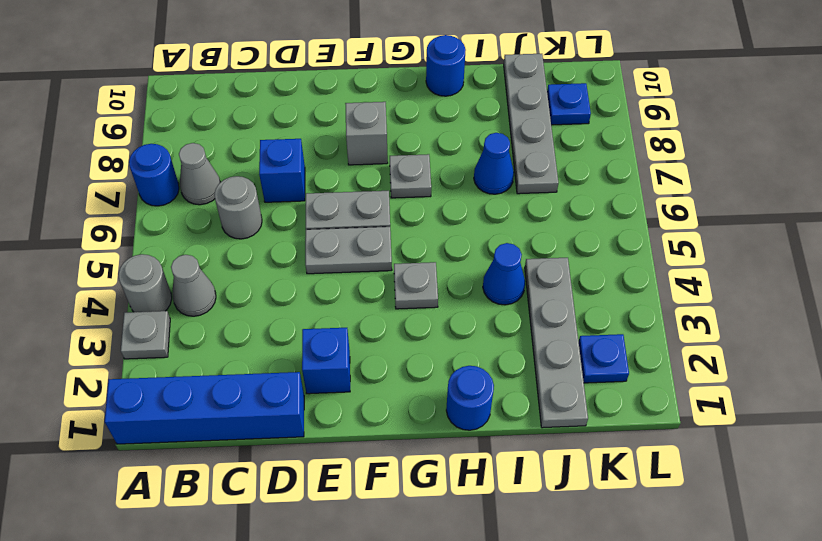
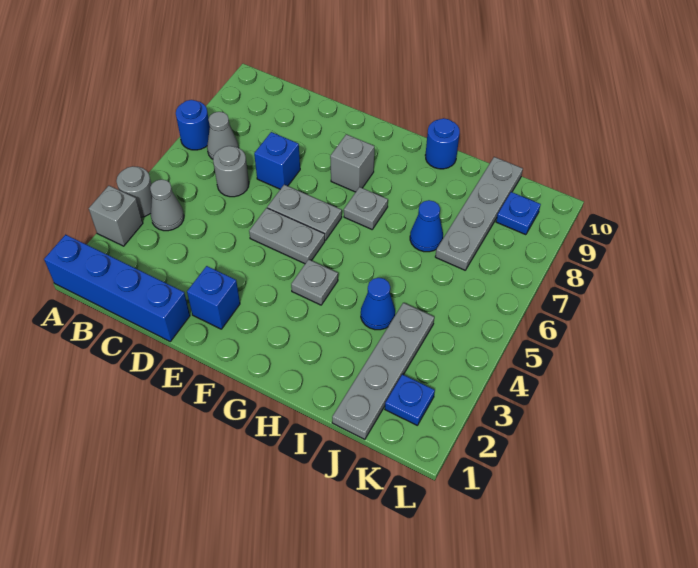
grey plate A3 level 1 -> grey brick A3 level 1
blue round brick H1 level 1 -> none

